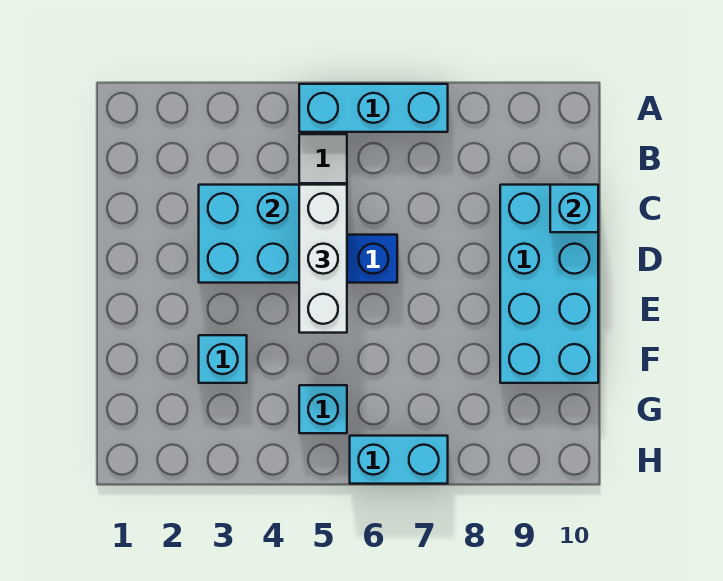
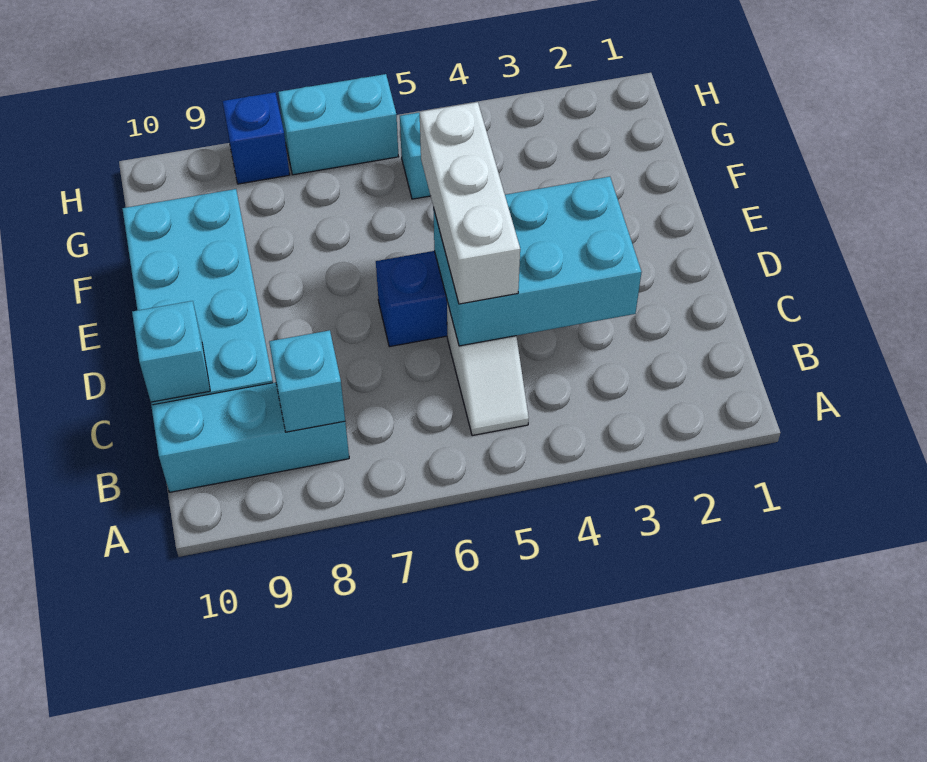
cyan brick A5:A7 level 1 -> cyan brick B8:B10 level 1
cyan brick F3 level 1 -> cyan brick B8 level 2
none -> blue brick H8 level 1

